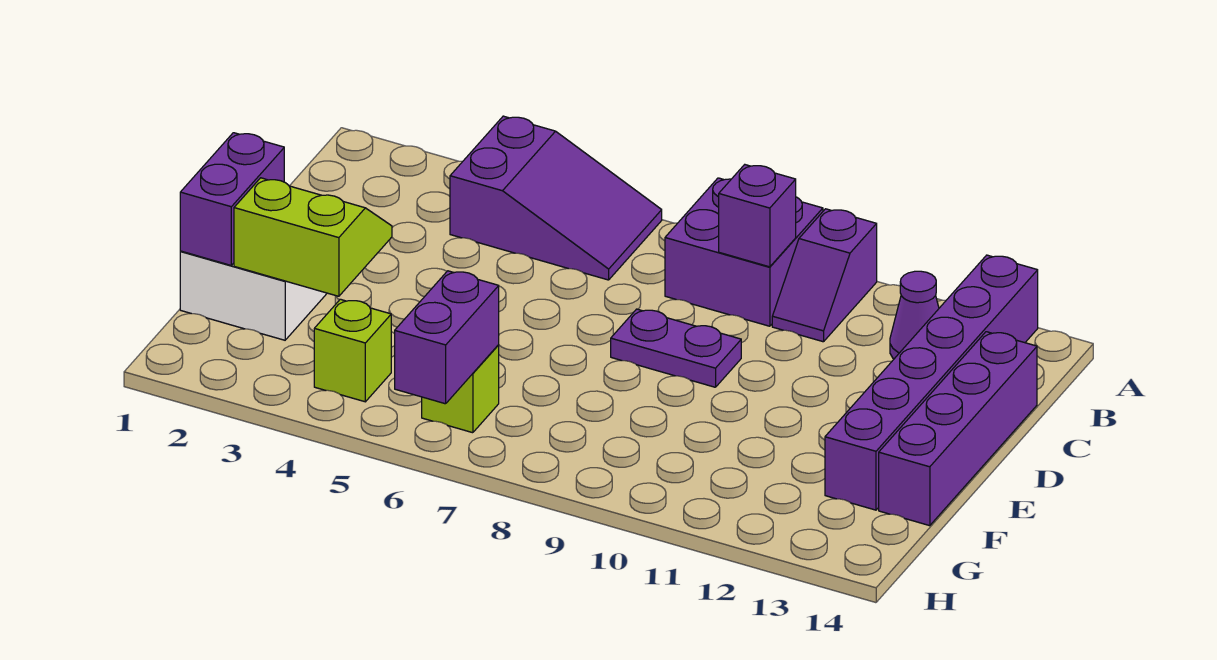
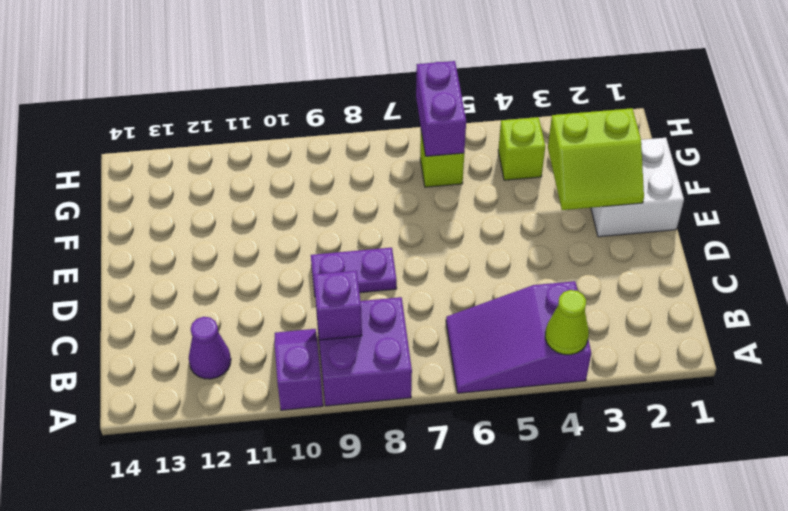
none -> lime cone A4 level 2
purple brick A13:F13 level 1 -> none
purple brick C14:F14 level 1 -> none
purple brick E1:F1 level 2 -> none

